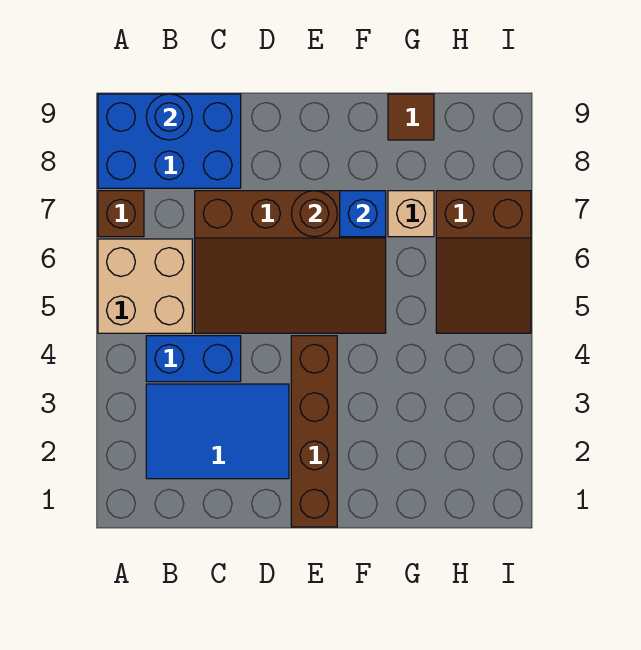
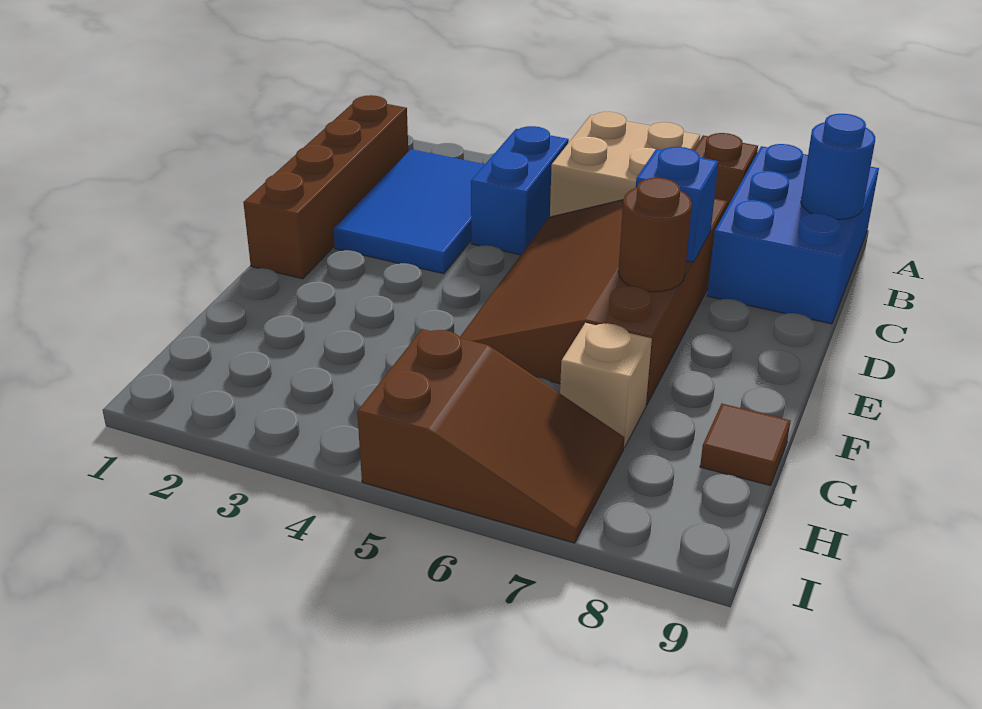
brown brick E1:E4 level 1 -> brown brick B1:E1 level 1
blue brick F7 level 2 -> blue brick D7 level 2
brown slope H5:I7 level 1 top 7 -> brown slope H5:I7 level 1 top 5

